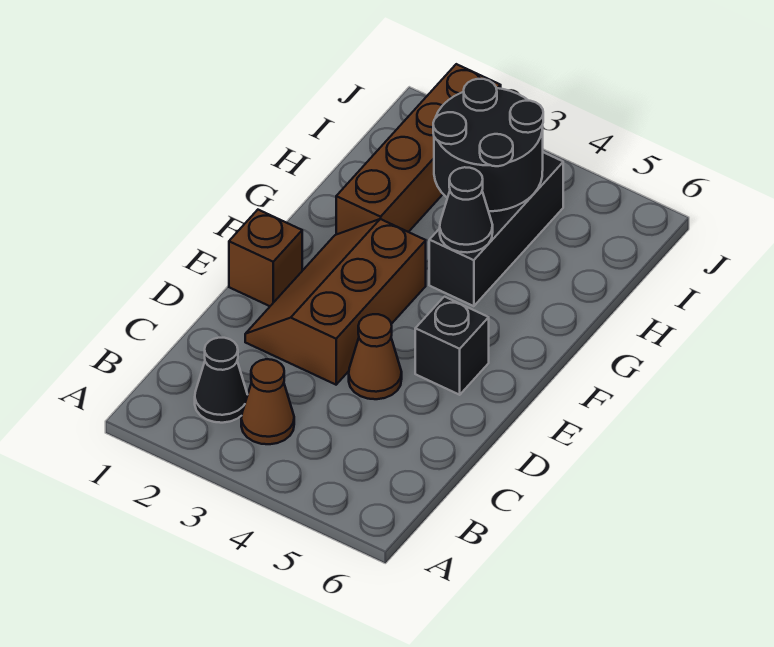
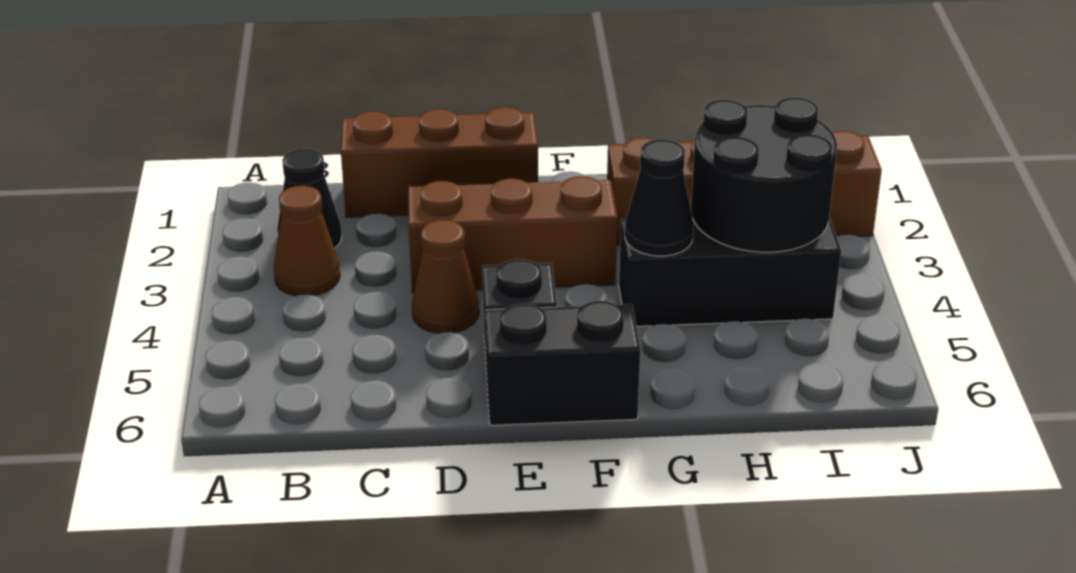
brown brick E1 level 1 -> brown brick C1:E1 level 1
none -> black brick E6:F6 level 1

